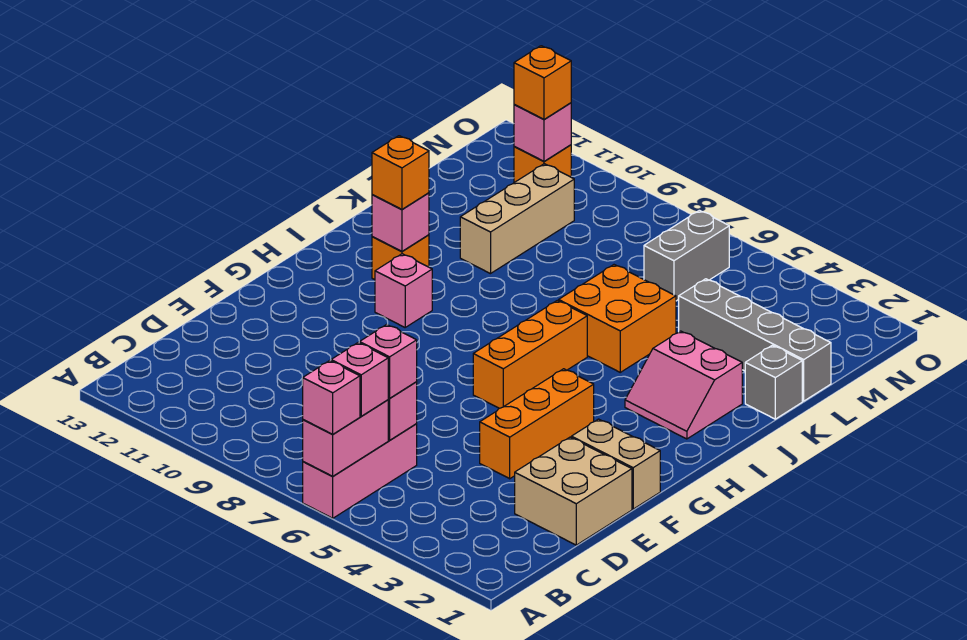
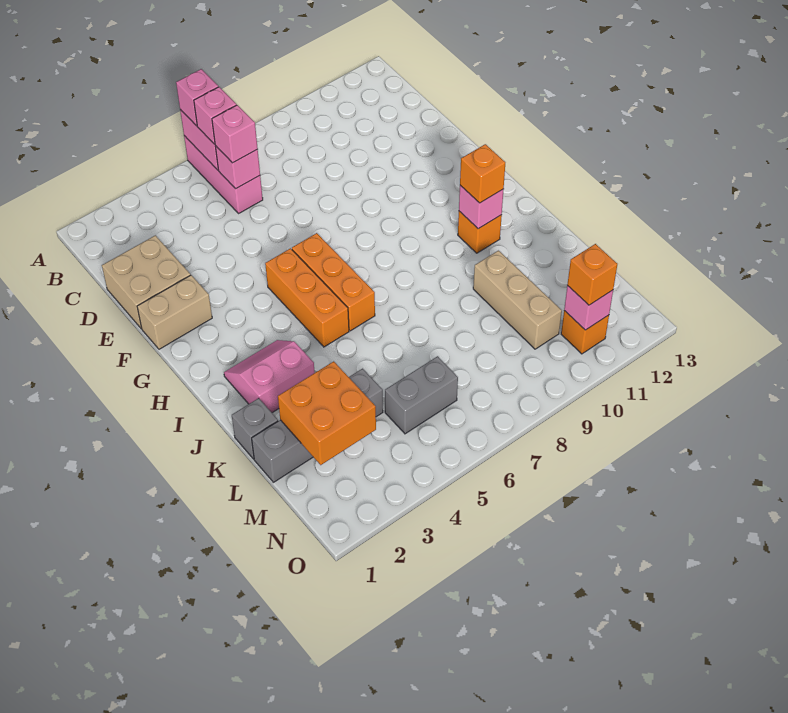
orange brick E4:G4 level 1 -> orange brick G5:I5 level 1
pink brick H10 level 1 -> none
orange brick J5:K6 level 1 -> orange brick L2:M3 level 2
grey brick M6:N6 level 1 -> grey brick M5:M6 level 1

